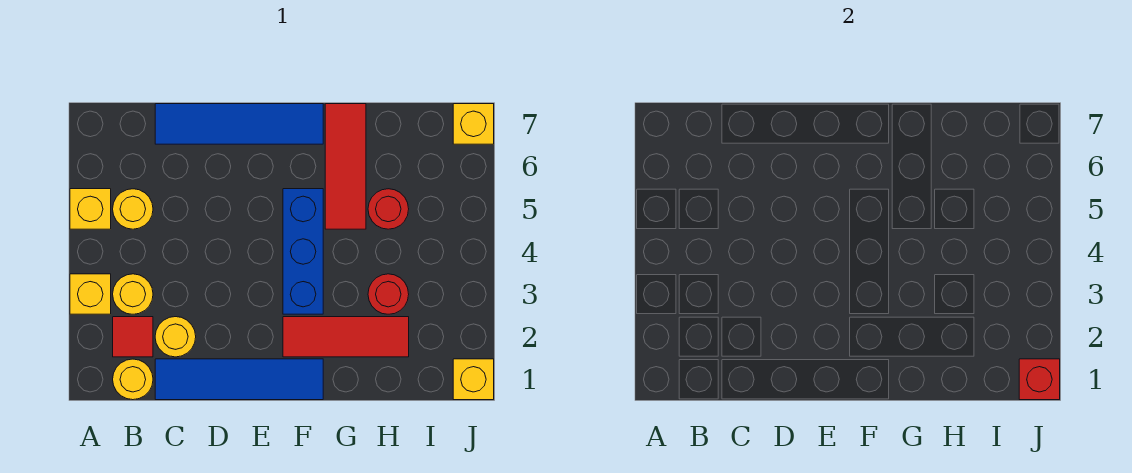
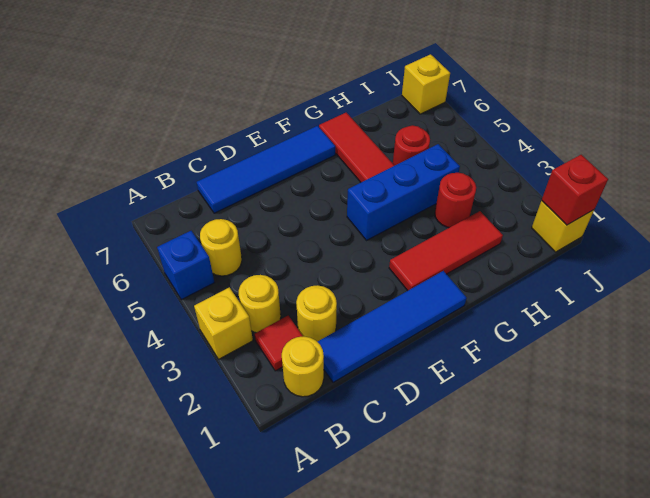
yellow brick A5 level 1 -> blue brick A5 level 1
blue brick F3:F5 level 1 -> blue brick F4:H4 level 1

